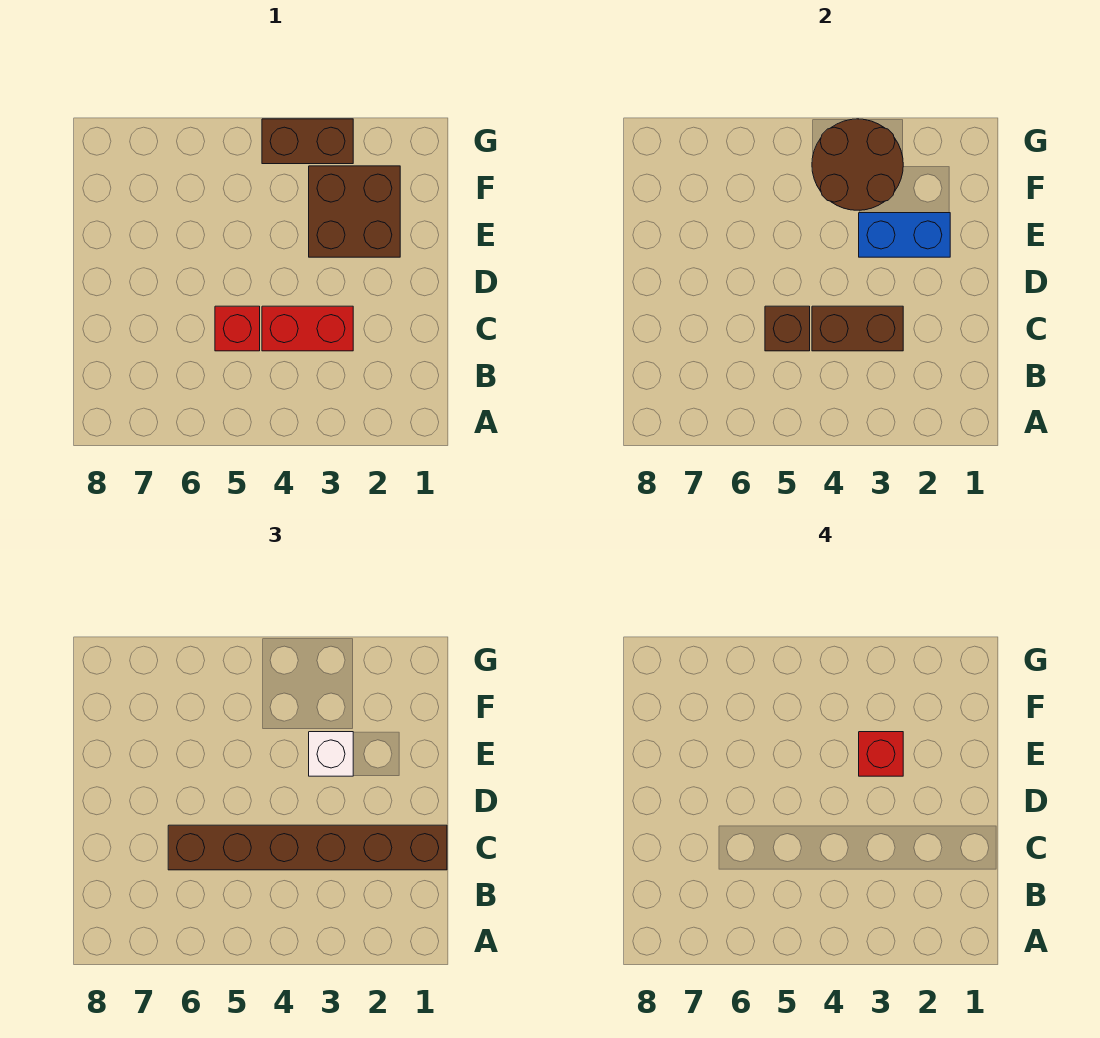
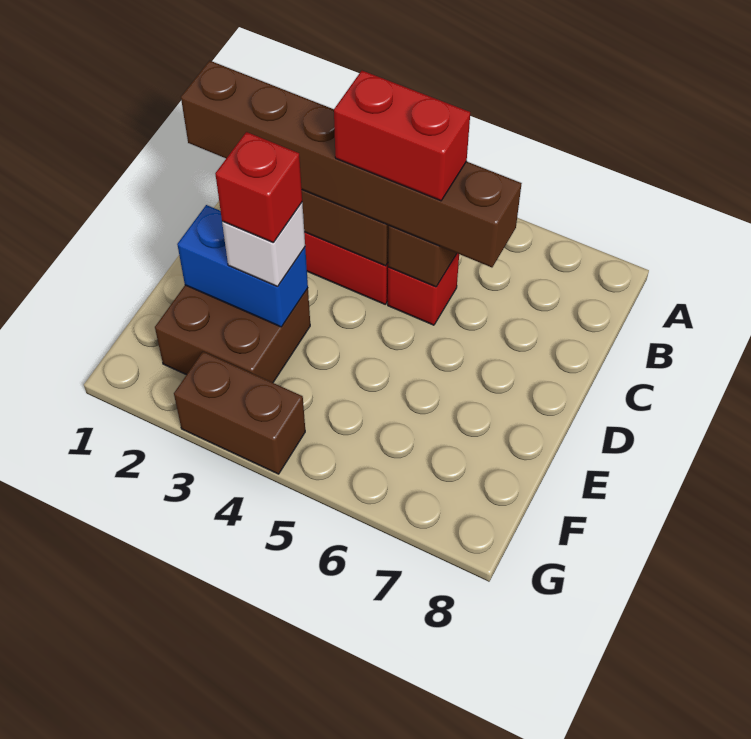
none -> red brick C4:C5 level 4
brown round brick F3:G4 level 2 -> none

